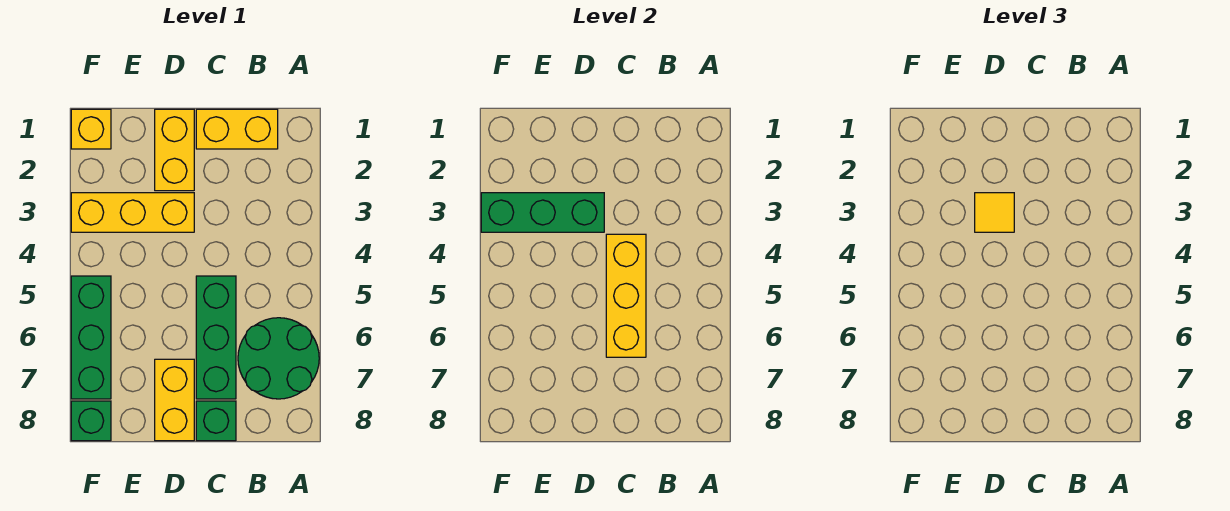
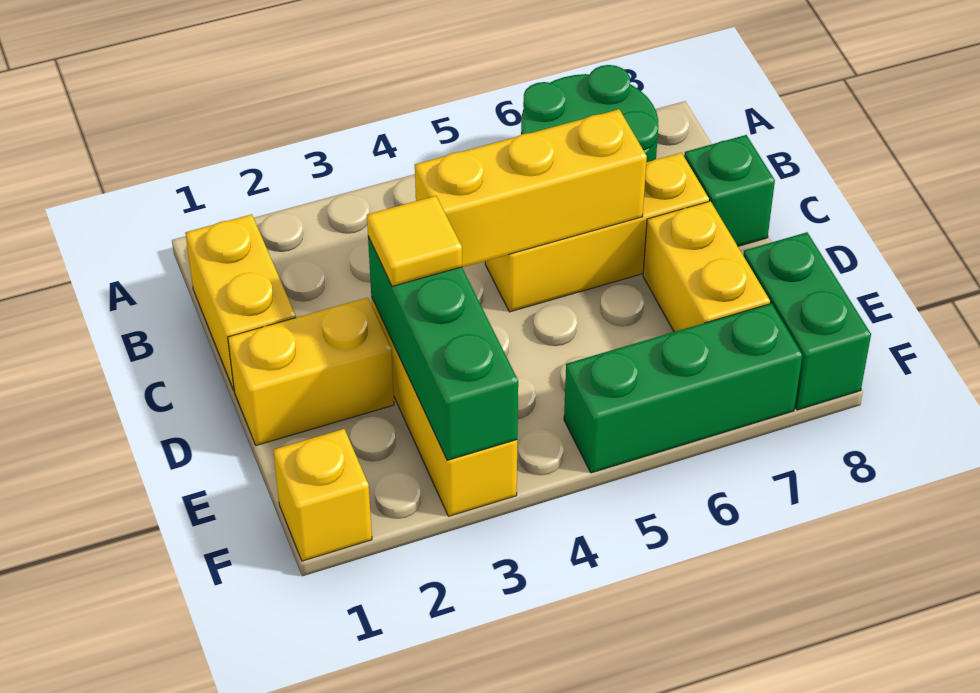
green brick C5:C7 level 1 -> yellow brick C5:C7 level 1
yellow brick D7:D8 level 1 -> yellow brick D7:E7 level 1
green brick F8 level 1 -> green brick E8:F8 level 1

